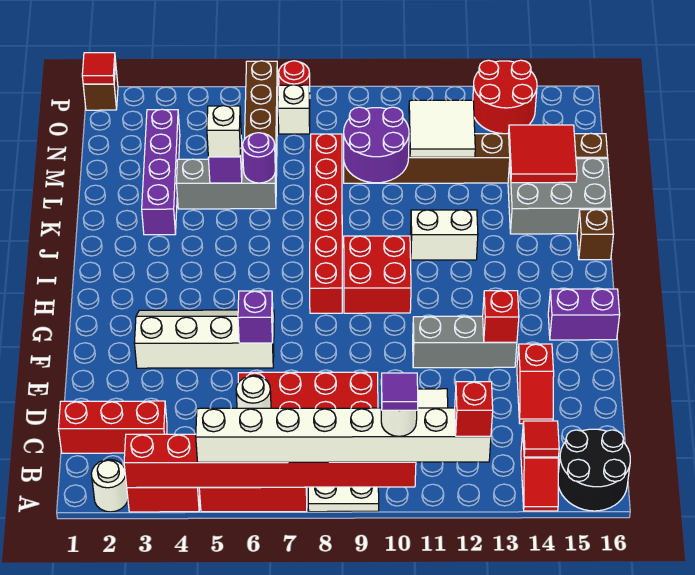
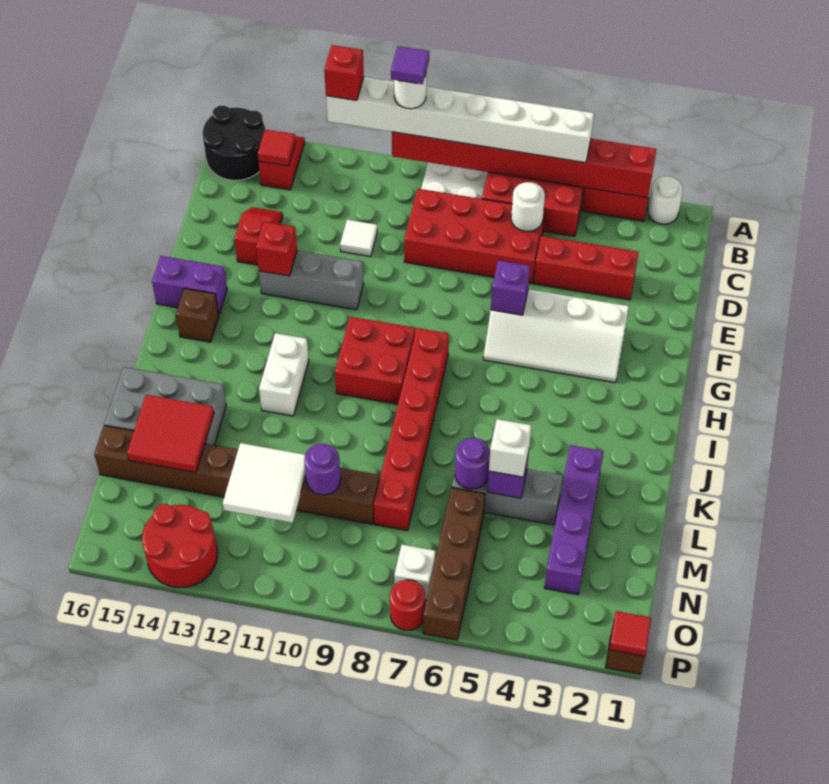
red brick C1:C3 level 1 -> red brick D3:D5 level 1
white brick J11:J12 level 1 -> white brick I12:J12 level 1
brown brick J16 level 1 -> brown brick H15 level 1
purple round brick L9:M10 level 2 -> purple round brick M10 level 2

